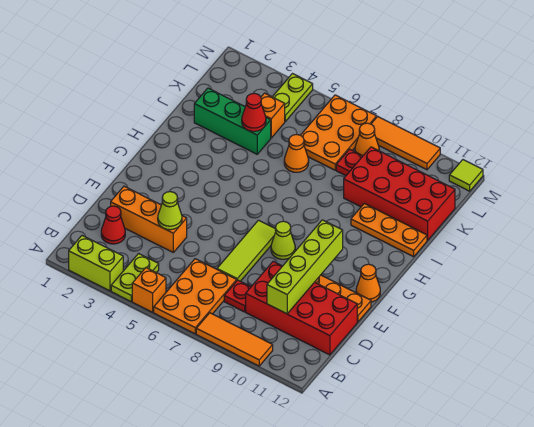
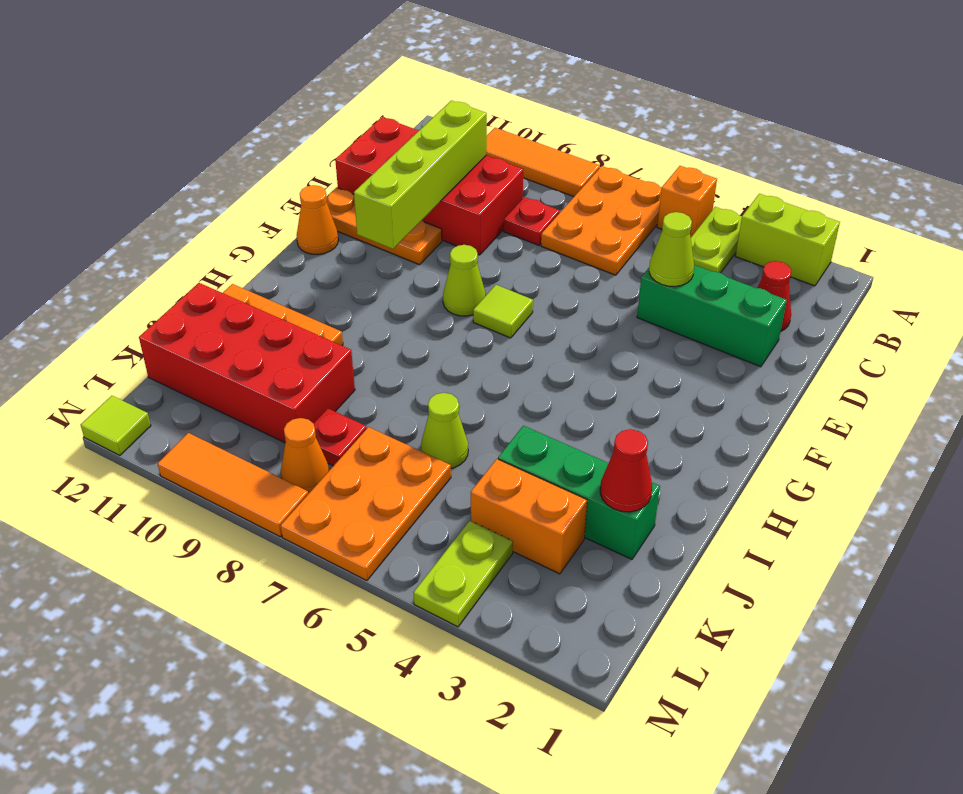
orange brick D2:D4 level 1 -> green brick D2:D4 level 1
lime tile D7:F7 level 1 -> lime tile F7 level 1
red cone J4 level 2 -> red cone J2 level 2
orange cone J6 level 1 -> lime cone J6 level 1
orange brick K4 level 1 -> orange brick K3:K4 level 1

